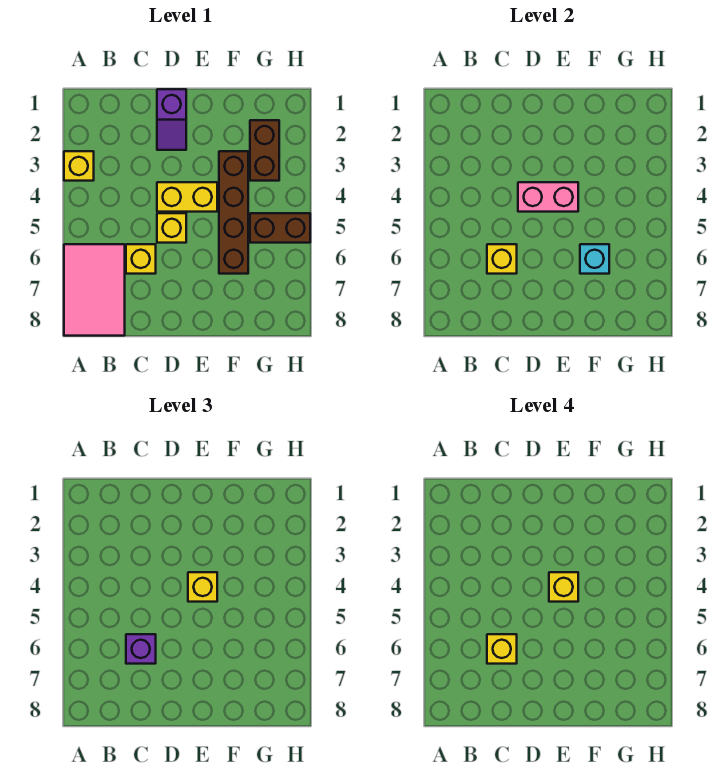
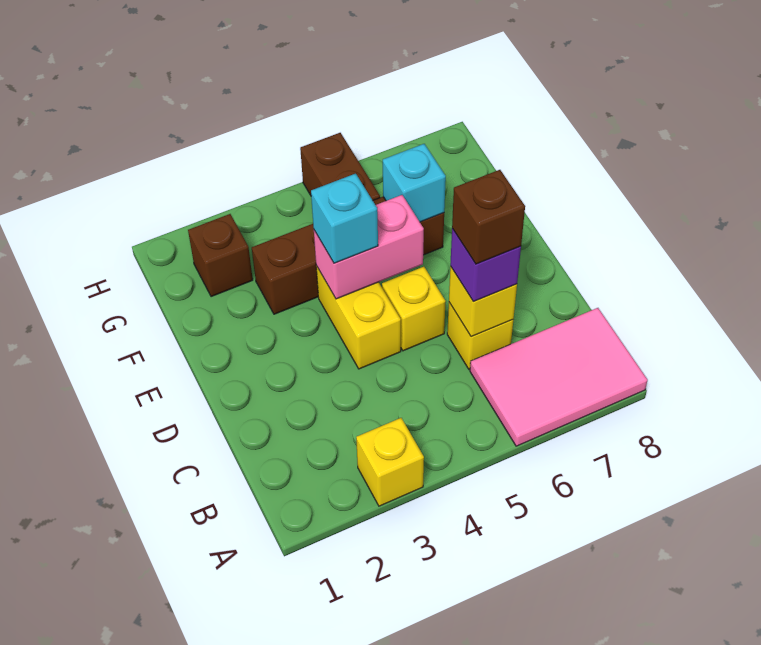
yellow brick C6 level 4 -> brown brick C6 level 4
purple slope D1:D2 level 1 top 1 -> none
pink brick D4:E4 level 2 -> pink brick E4:E5 level 2
yellow brick E4 level 3 -> cyan brick E4 level 3
yellow brick E4 level 4 -> none
brown brick G2:G3 level 1 -> brown brick G2 level 1

